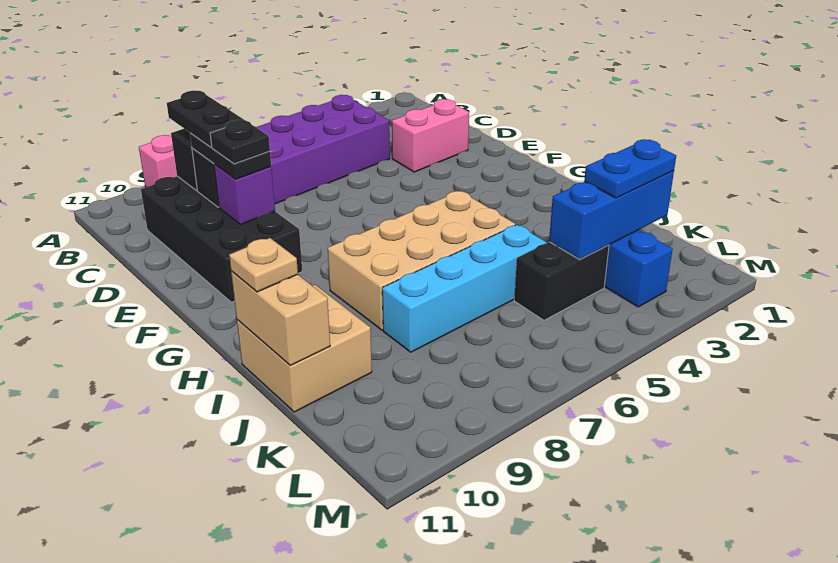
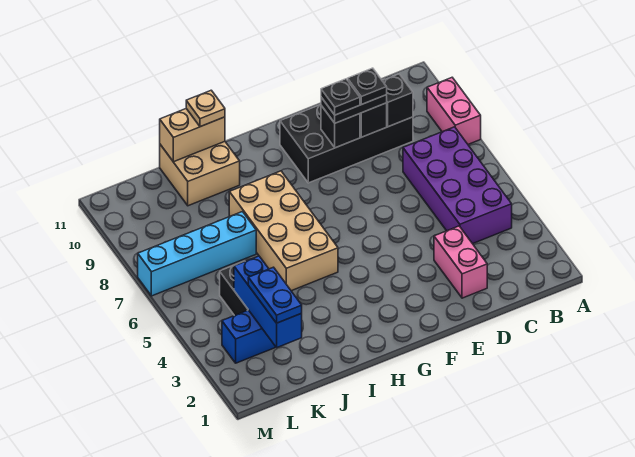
black plate C9:D9 level 4 -> black plate D9 level 4
purple brick E9 level 2 -> black brick E9 level 2
cyan brick J5:J8 level 1 -> cyan brick J7:M7 level 1

